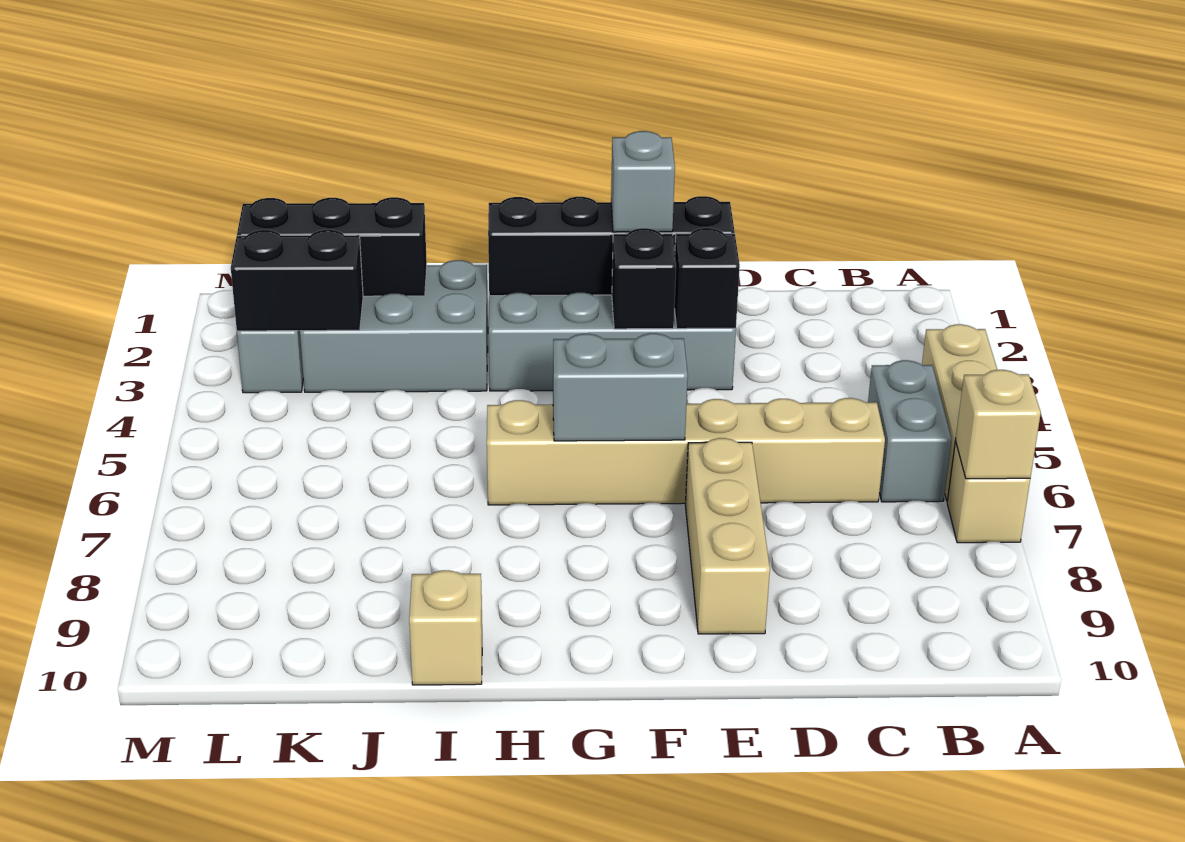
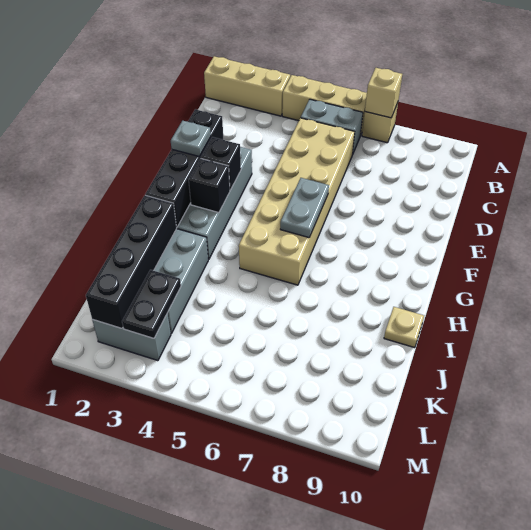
tan brick C6:H6 level 1 -> tan brick C5:H6 level 1
black brick E3 level 2 -> black brick G3 level 2
tan brick E7:E9 level 1 -> tan brick A1:A3 level 1
grey brick F2 level 3 -> grey plate F2 level 3
grey brick F6:G6 level 2 -> grey plate F6:G6 level 2
tan brick I10 level 1 -> tan plate I10 level 1
black brick J2:L2 level 2 -> black brick I2:L2 level 2
black brick K3:L3 level 2 -> black plate K3:L3 level 2

